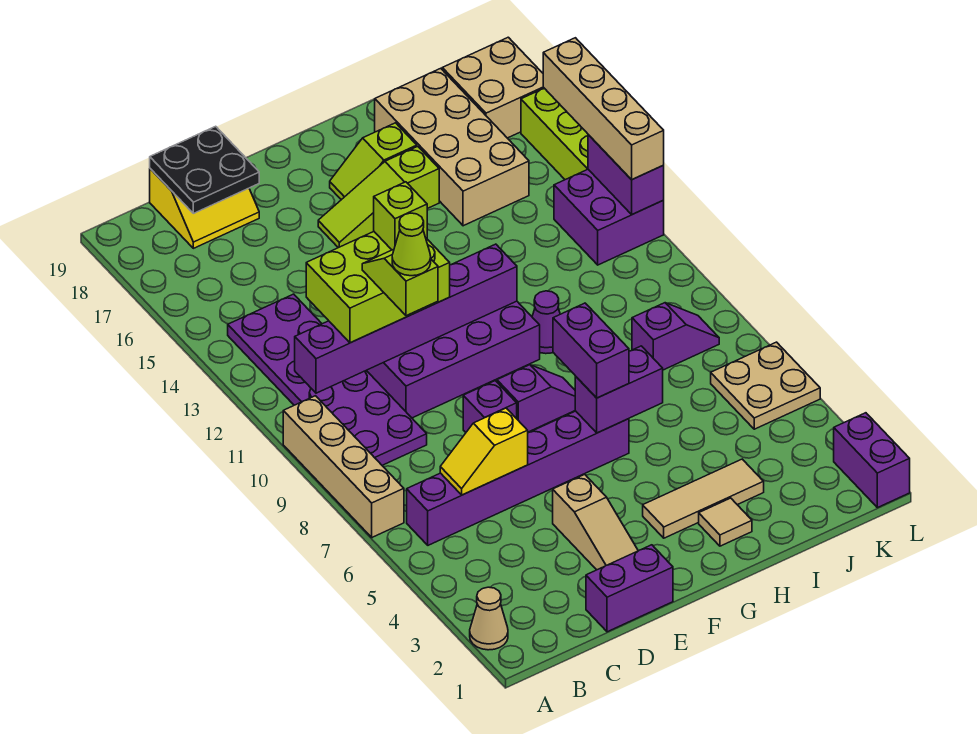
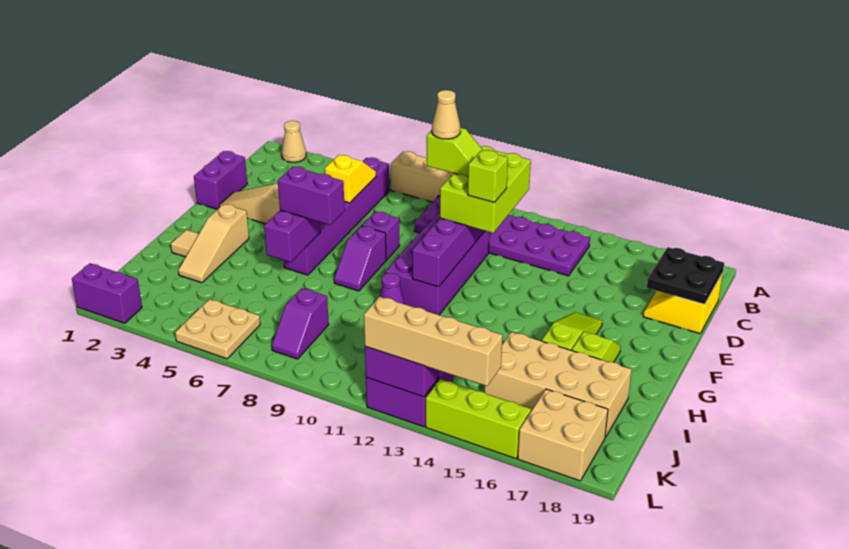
lime cone D10 level 5 -> tan cone D10 level 5
tan tile G3:I3 level 1 -> tan slope G3:I3 level 1 top G

